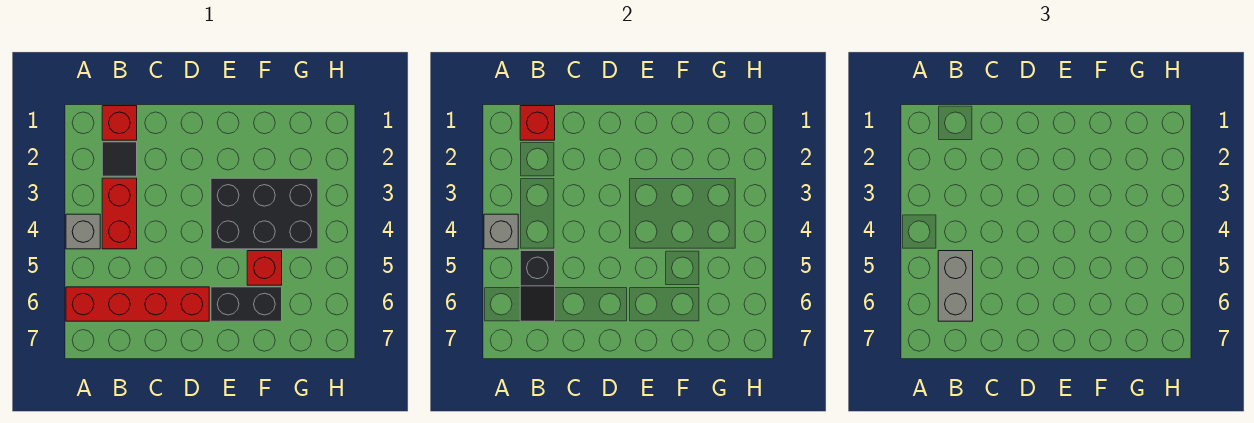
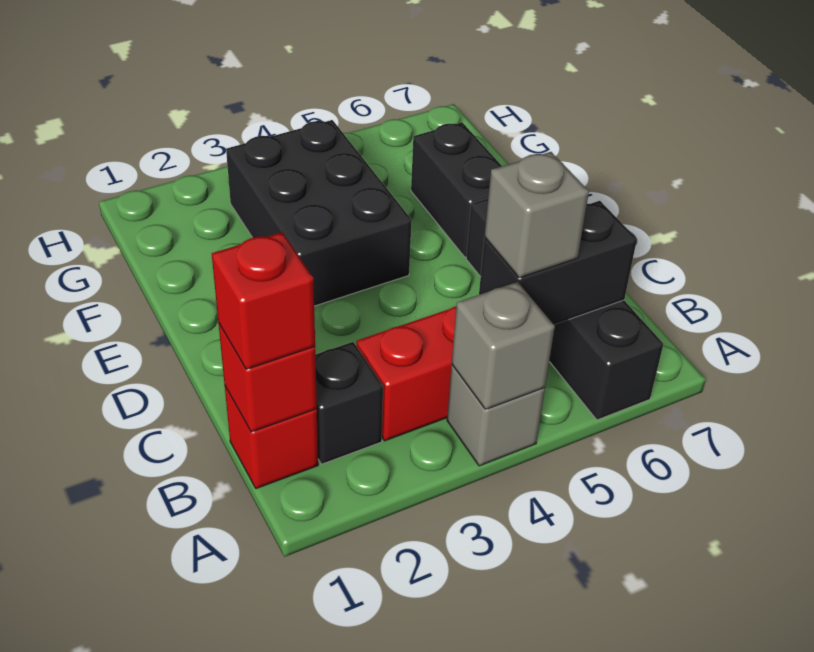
red brick A6:D6 level 1 -> black brick A6:D6 level 1
black tile B2 level 1 -> black brick B2 level 1
black slope B5:B6 level 2 top 5 -> black brick B5:B6 level 2
grey brick B5:B6 level 3 -> grey brick B5 level 3
red brick F5 level 1 -> red brick B1 level 3

